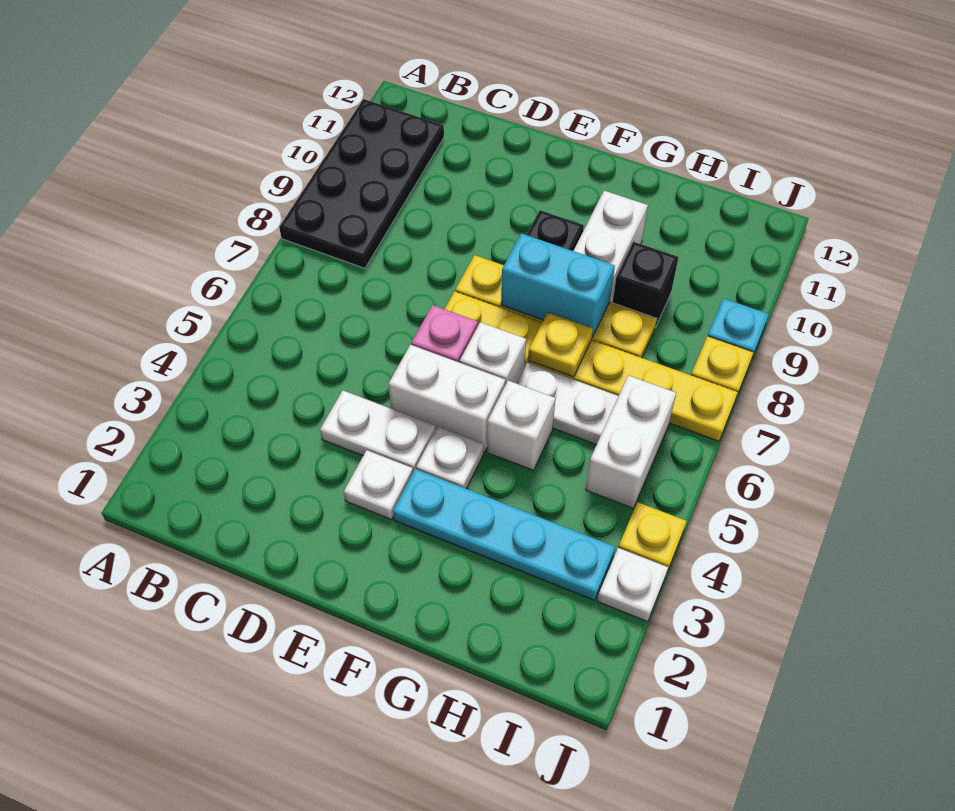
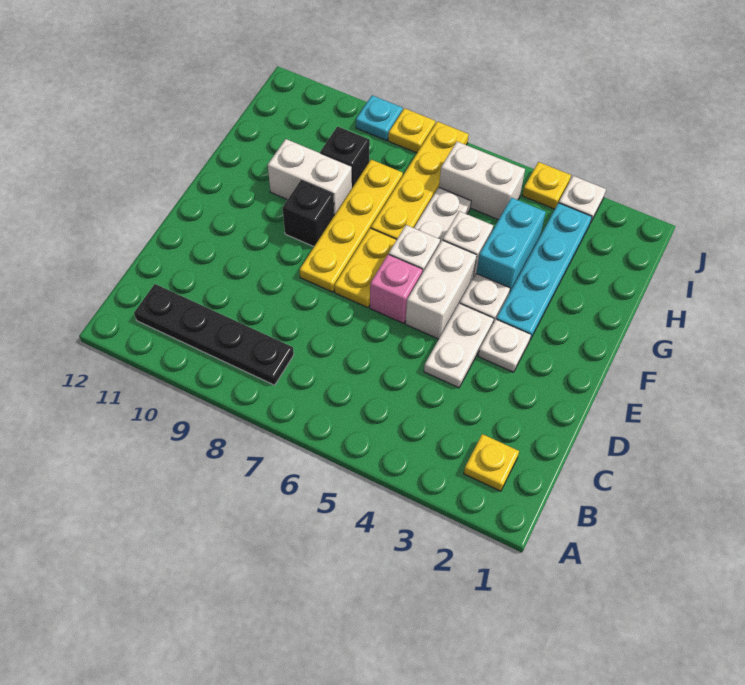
black plate A8:B11 level 1 -> black plate B8:B11 level 1
cyan brick F8:G8 level 2 -> cyan brick G4:H4 level 1
yellow plate G7 level 2 -> yellow plate B2 level 1

